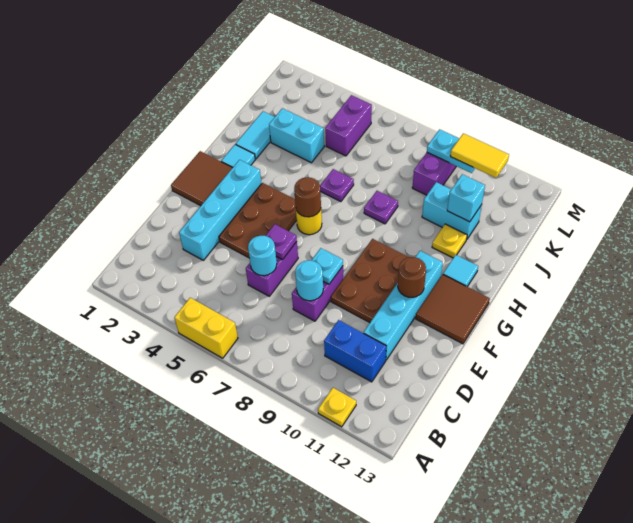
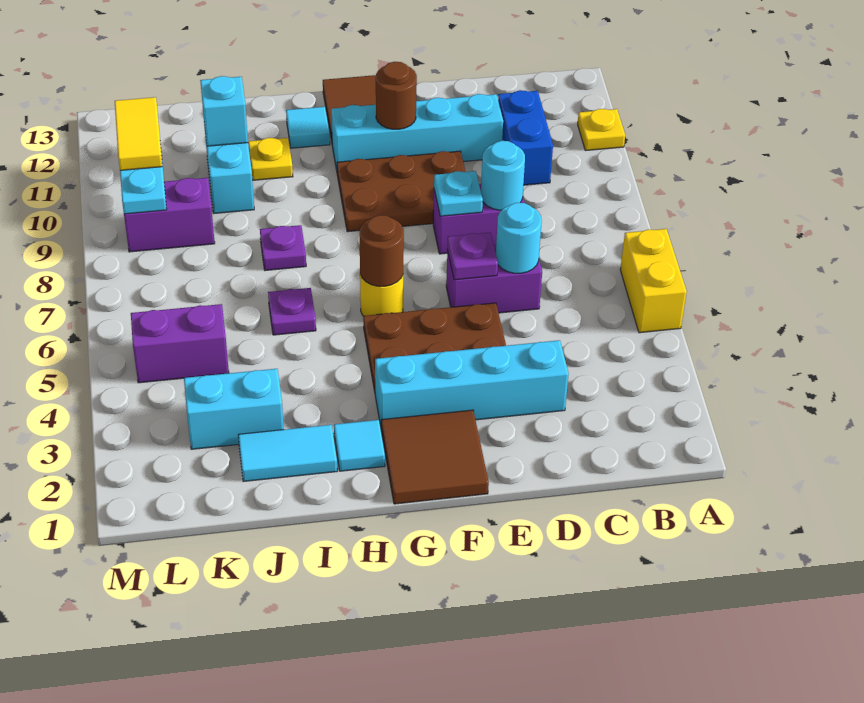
cyan brick J3:J4 level 1 -> cyan brick J3:K3 level 1

